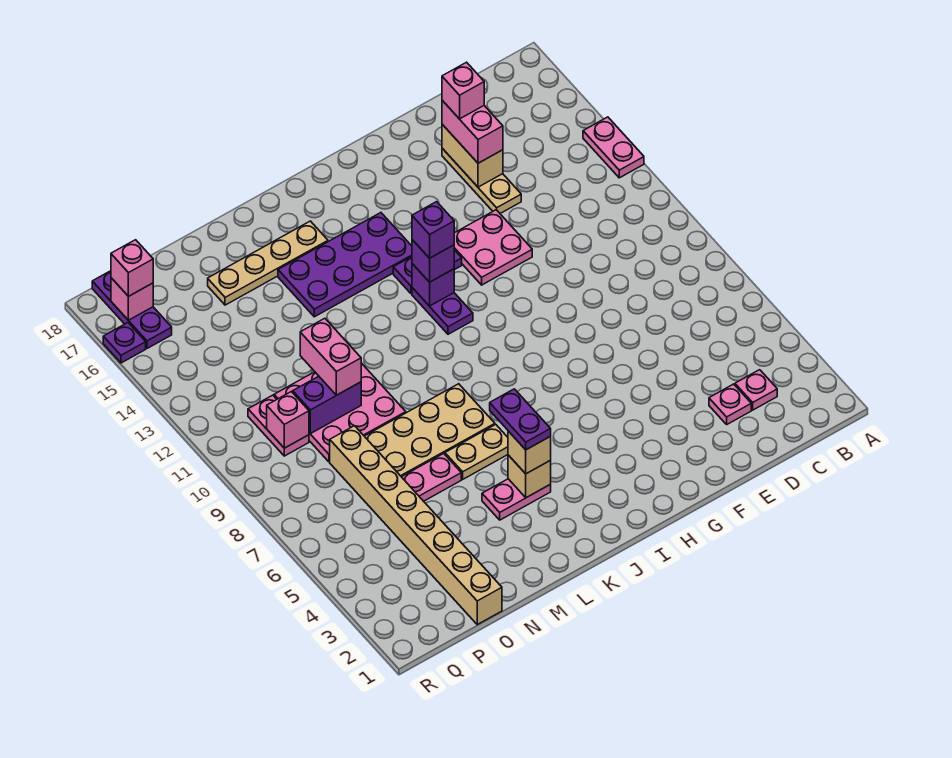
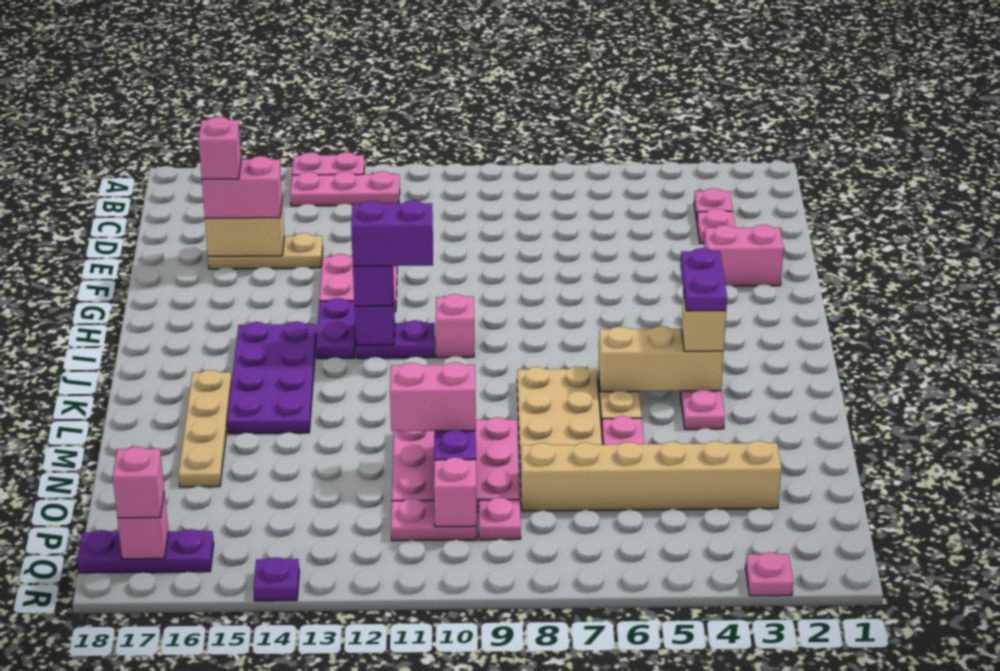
none -> pink plate B12:B14 level 1
none -> pink brick F2:F3 level 1
none -> pink brick I10 level 1
purple brick I12 level 4 -> purple brick I11:I12 level 4
tan brick K4 level 2 -> tan brick K4:K6 level 2
purple plate K4:K5 level 4 -> purple plate J4:K4 level 4
tan brick O1:O8 level 1 -> tan brick O3:O8 level 1
none -> pink plate P9 level 1
none -> pink plate R3 level 1
purple plate R16 level 1 -> purple plate R14 level 1

